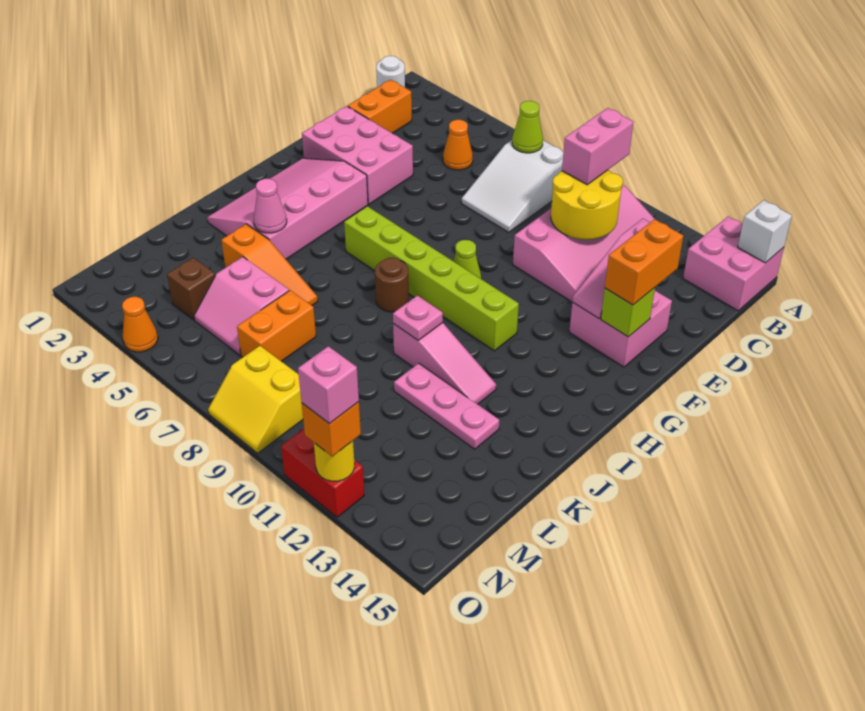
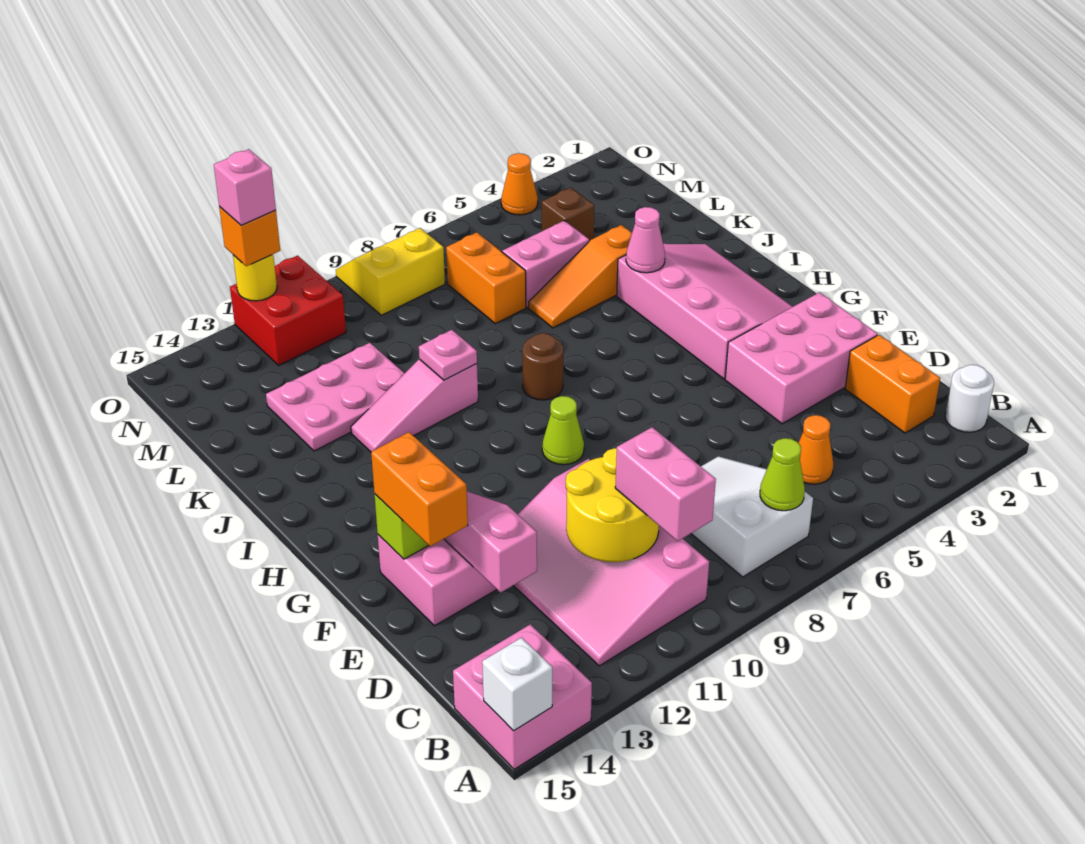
lime brick H6:H11 level 1 -> none
pink plate K11:K13 level 1 -> pink plate K11:L13 level 1
red brick O11:O12 level 1 -> red brick N11:O12 level 1

